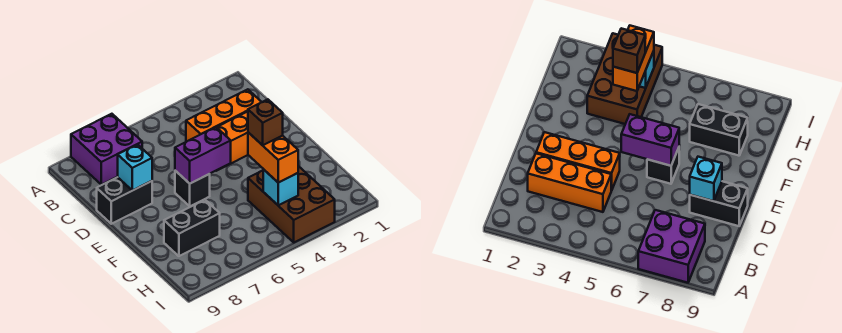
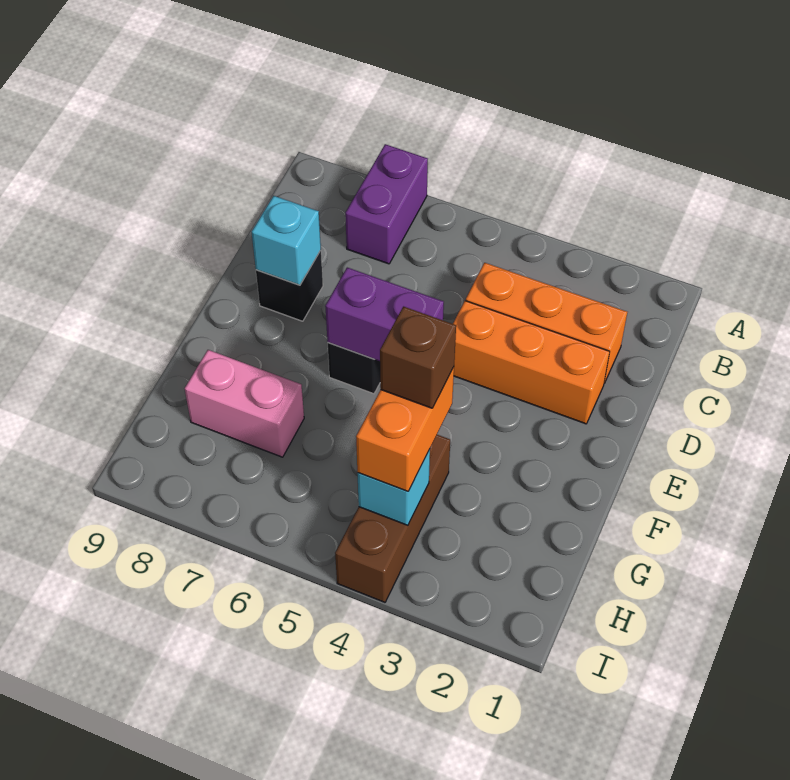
purple brick A7:B8 level 1 -> purple brick A7:B7 level 1
black brick D8:D9 level 1 -> black brick D8 level 1
brown brick G3:I4 level 1 -> brown brick G4:I4 level 1
black brick G7:G8 level 1 -> pink brick G7:G8 level 1

